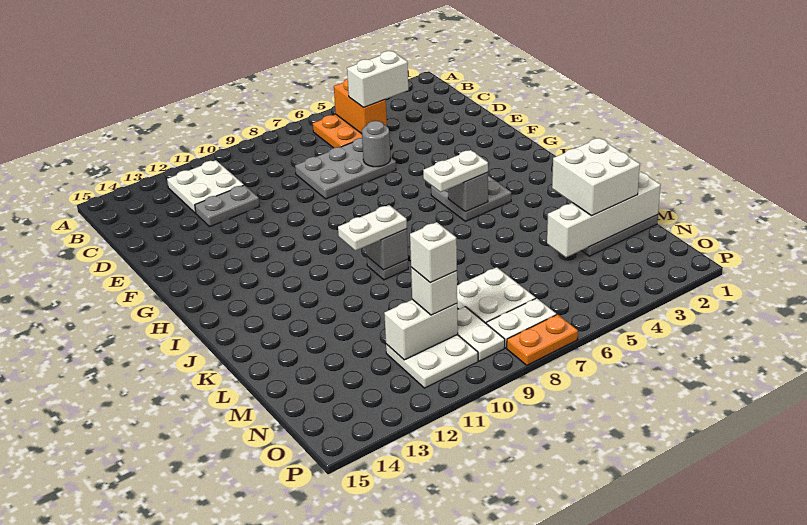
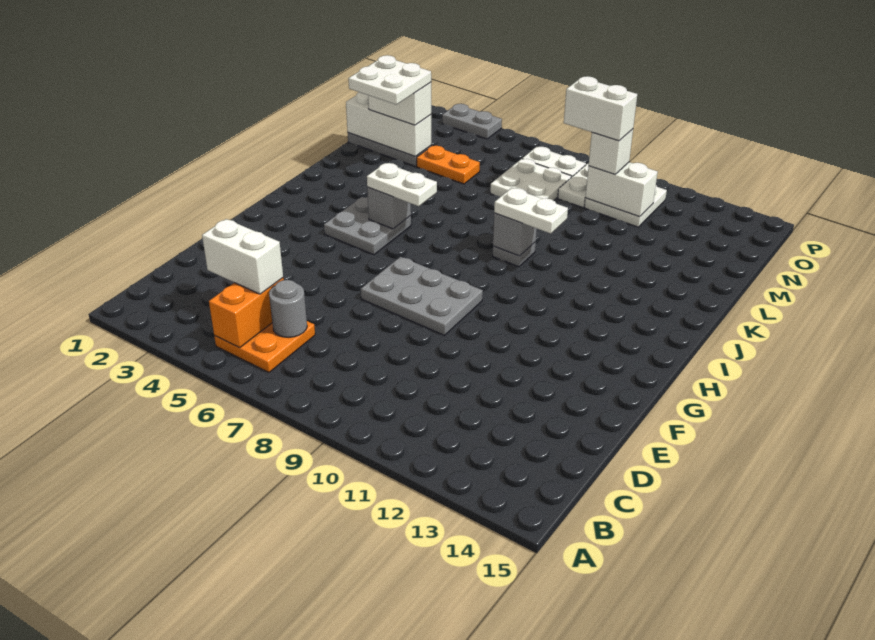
white plate B11:C12 level 1 -> white plate L2:M3 level 4
grey plate D6:E8 level 1 -> grey plate F7:G9 level 1
grey plate D11:D12 level 1 -> grey plate P3:P4 level 1
grey round brick E6 level 2 -> grey round brick C6 level 2
white brick L2:M3 level 3 -> white brick M2:M3 level 3
white brick M1:M4 level 2 -> white brick M1:M3 level 2
white brick N10 level 4 -> white brick N9:N10 level 4
orange plate P7:P8 level 1 -> orange plate M4:M5 level 1

